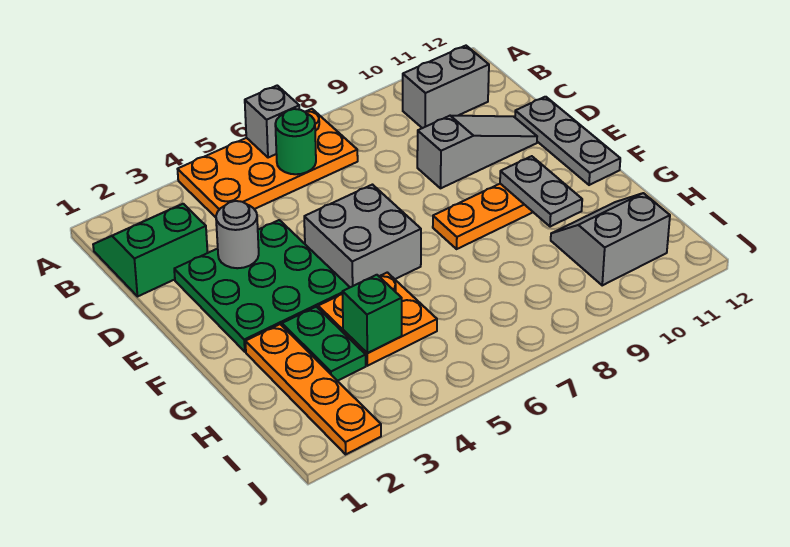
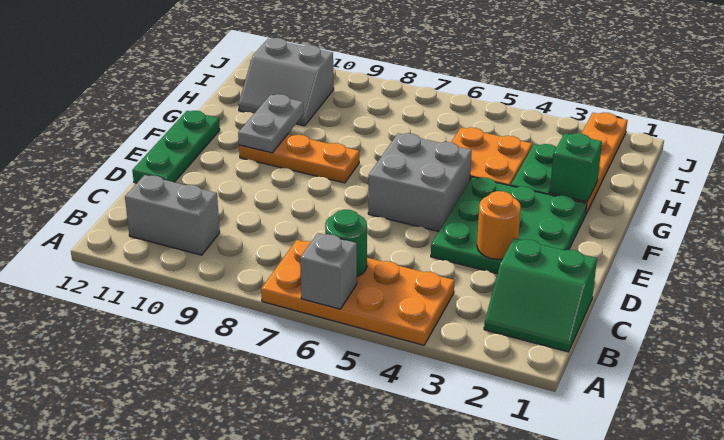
grey round brick D3 level 2 -> orange round brick D3 level 2
grey slope D9:D11 level 1 top 9 -> none
grey plate D12:F12 level 1 -> green plate D12:F12 level 1
green brick H4 level 2 -> green brick G2 level 2

